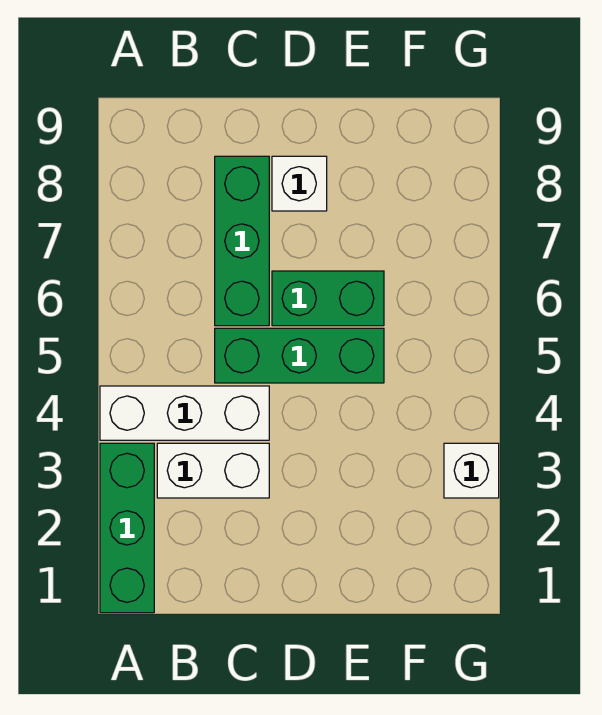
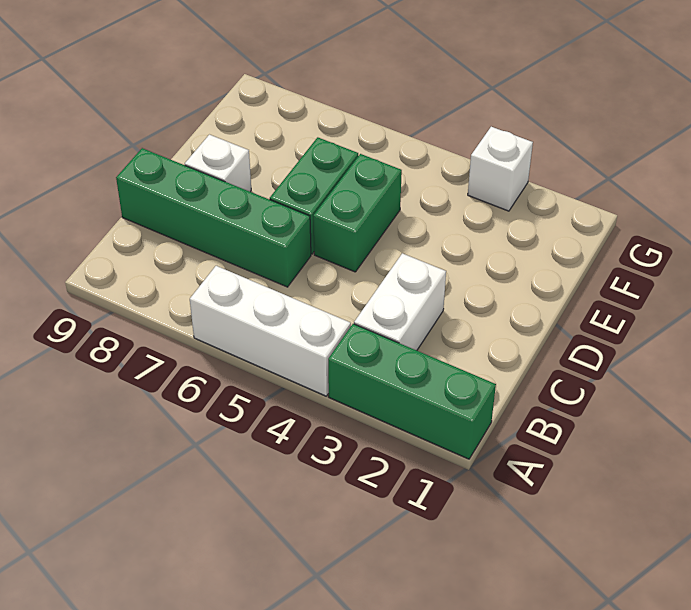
white brick A4:C4 level 1 -> white brick A4:A6 level 1
green brick C5:E5 level 1 -> green brick D5:E5 level 1
green brick C6:C8 level 1 -> green brick C6:C9 level 1

